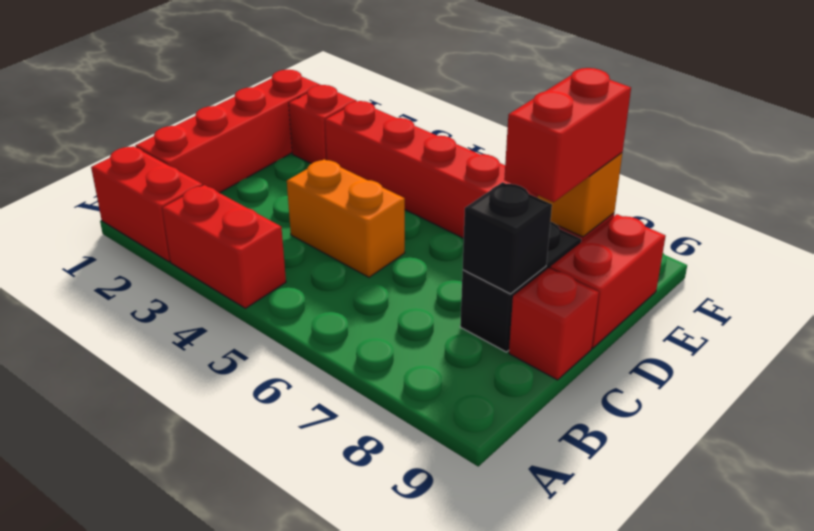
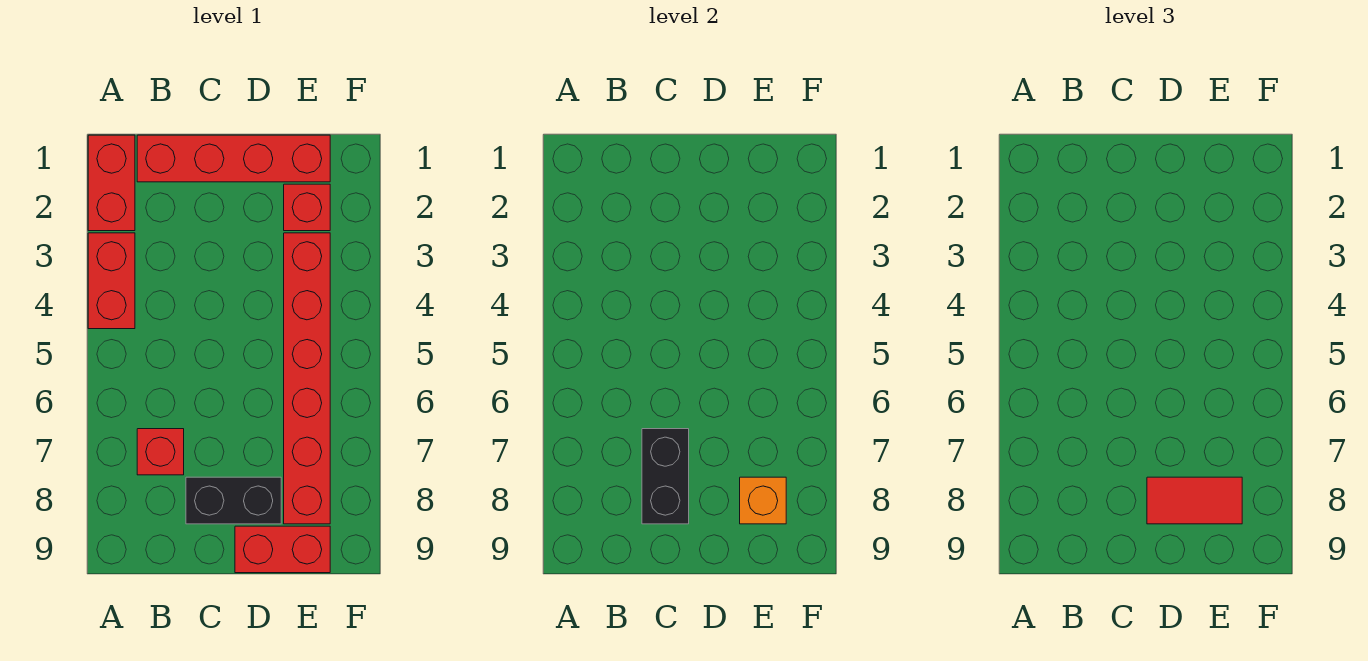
orange brick C4:C5 level 1 -> none
black brick C8 level 2 -> black brick C7:C8 level 2
red brick C9 level 1 -> red brick B7 level 1
red brick D8:E8 level 3 -> red tile D8:E8 level 3

